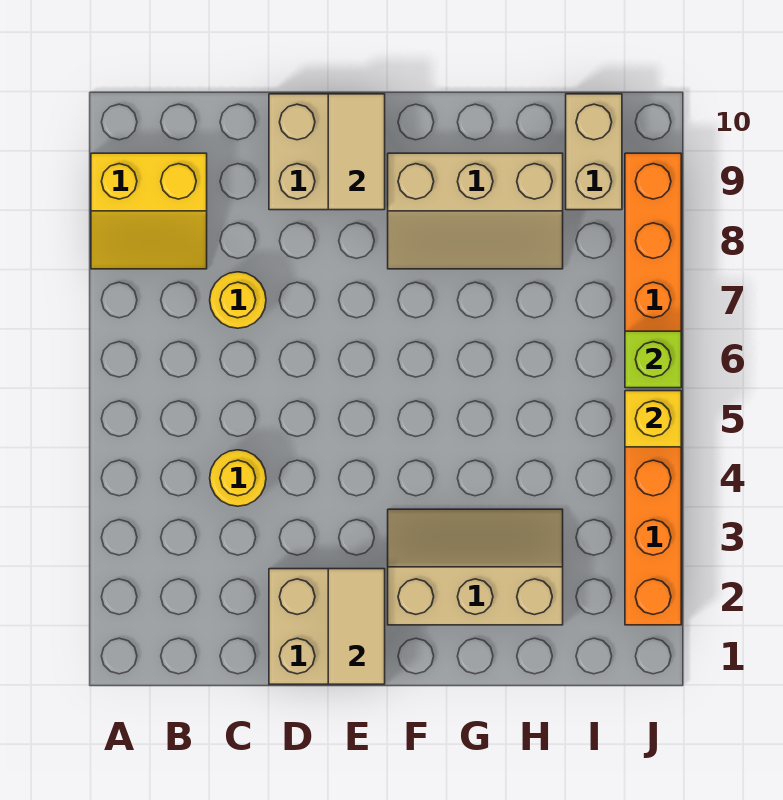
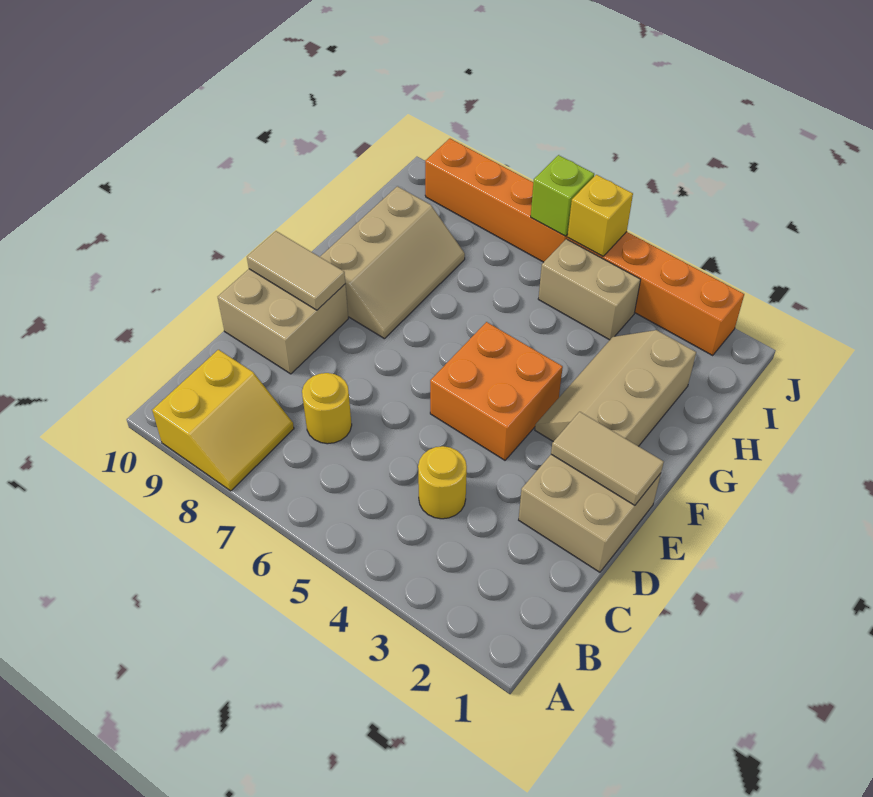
none -> orange brick E4:F5 level 1
tan brick I9:I10 level 1 -> tan brick I4:I5 level 1

